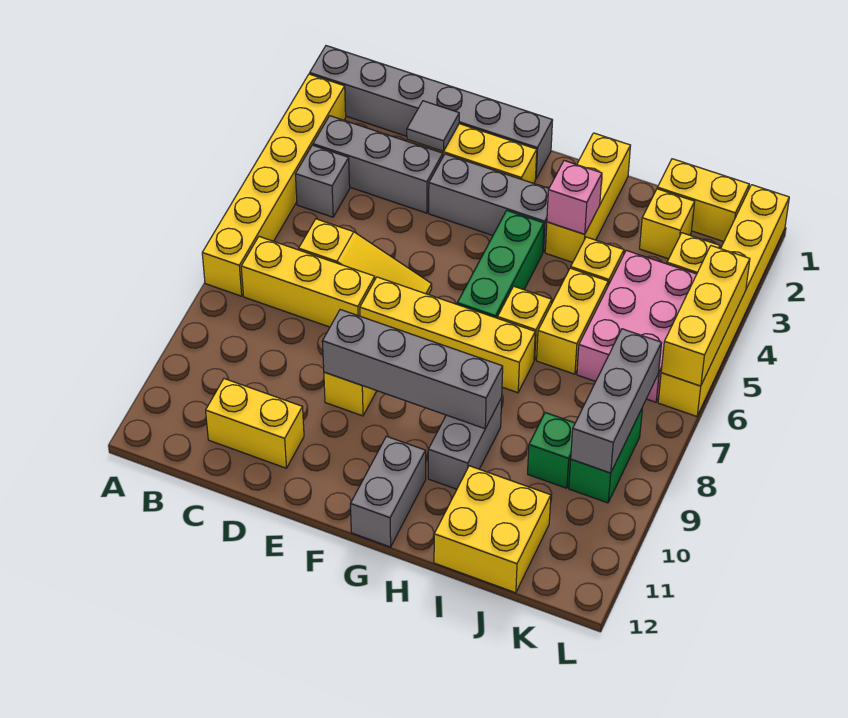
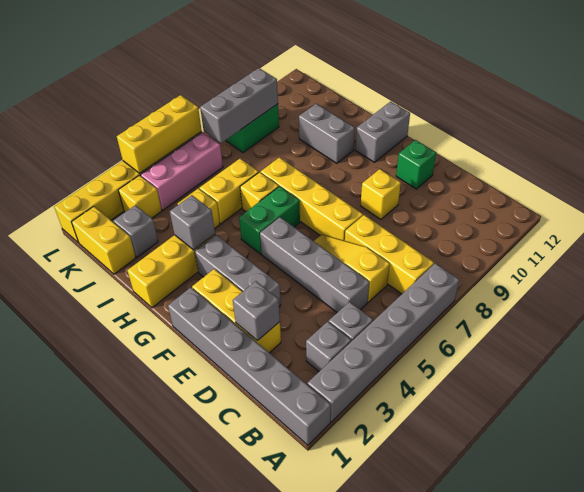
yellow brick A2:A7 level 1 -> grey brick A2:A7 level 1
grey brick B3:D3 level 1 -> grey brick B3 level 1
yellow brick C11:D11 level 1 -> none
grey tile D2 level 2 -> grey brick D2 level 2
grey brick E9:H9 level 2 -> grey brick C5:F5 level 1
green brick G4:G6 level 1 -> green brick G5:G6 level 1
pink brick H3 level 2 -> grey brick H3 level 2
grey brick H9:H10 level 1 -> grey brick H10:I10 level 1
yellow brick I11:J12 level 1 -> none
yellow brick J2 level 1 -> grey brick J2 level 1
pink brick J4:K6 level 1 -> pink brick K4:K6 level 1
green brick J9 level 1 -> green brick E11 level 1

